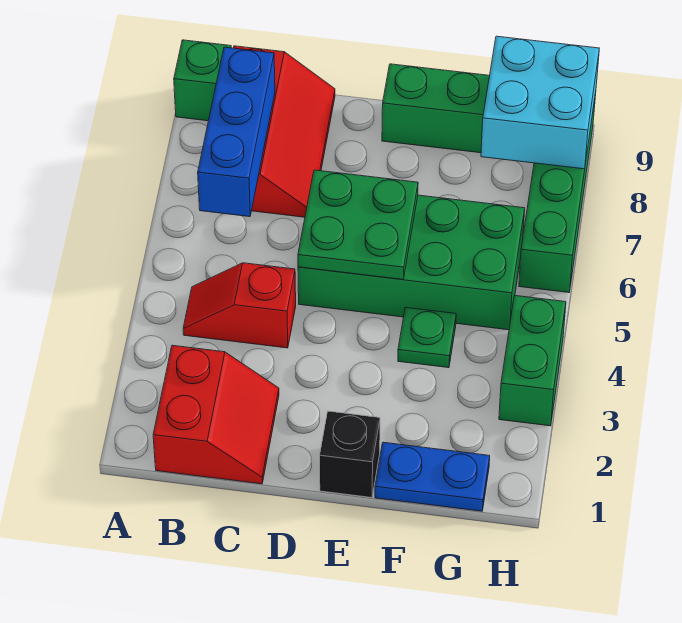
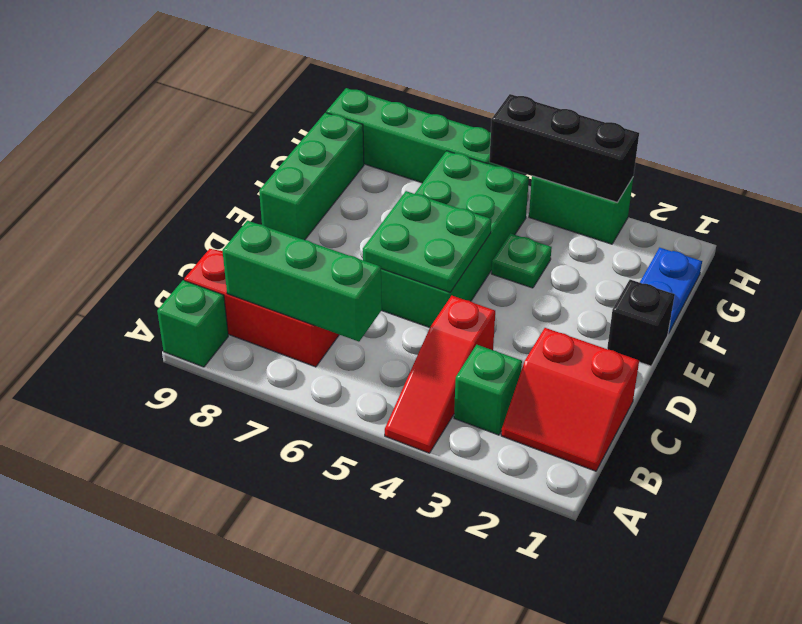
red slope B1:C2 level 1 top B -> red slope B1:C2 level 1 top C
none -> green brick B3 level 1
red slope B4:C4 level 1 top C -> red slope A4:C4 level 1 top C
blue brick B6:B8 level 2 -> green brick B6:B8 level 2
cyan brick G8:H9 level 2 -> none
none -> black brick H3:H5 level 2

